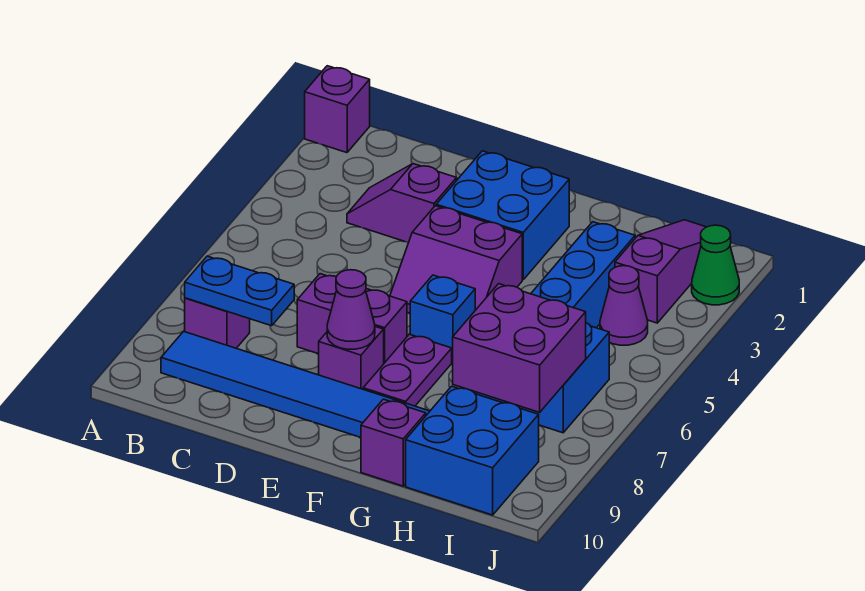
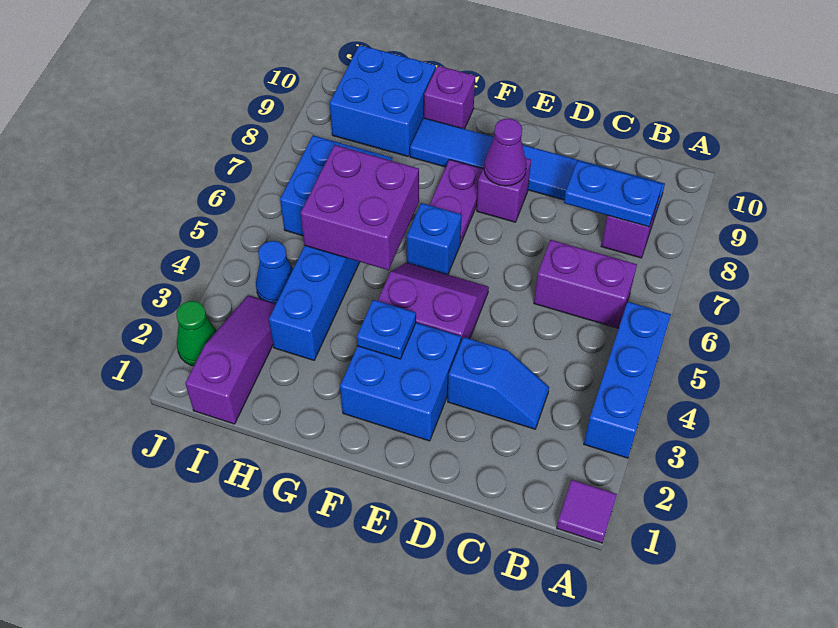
purple brick A1 level 1 -> purple tile A1 level 1
none -> blue brick A3:A5 level 1
purple slope C3:D3 level 1 top D -> blue slope C3:D3 level 1 top D
purple brick D7:E7 level 1 -> purple brick B6:C6 level 1
none -> blue plate F3 level 2
purple brick H7:I8 level 2 -> purple brick G5:H6 level 2
purple slope I1:I3 level 1 top 3 -> purple slope I1:I3 level 1 top 1
purple cone I4 level 1 -> blue cone I4 level 1

